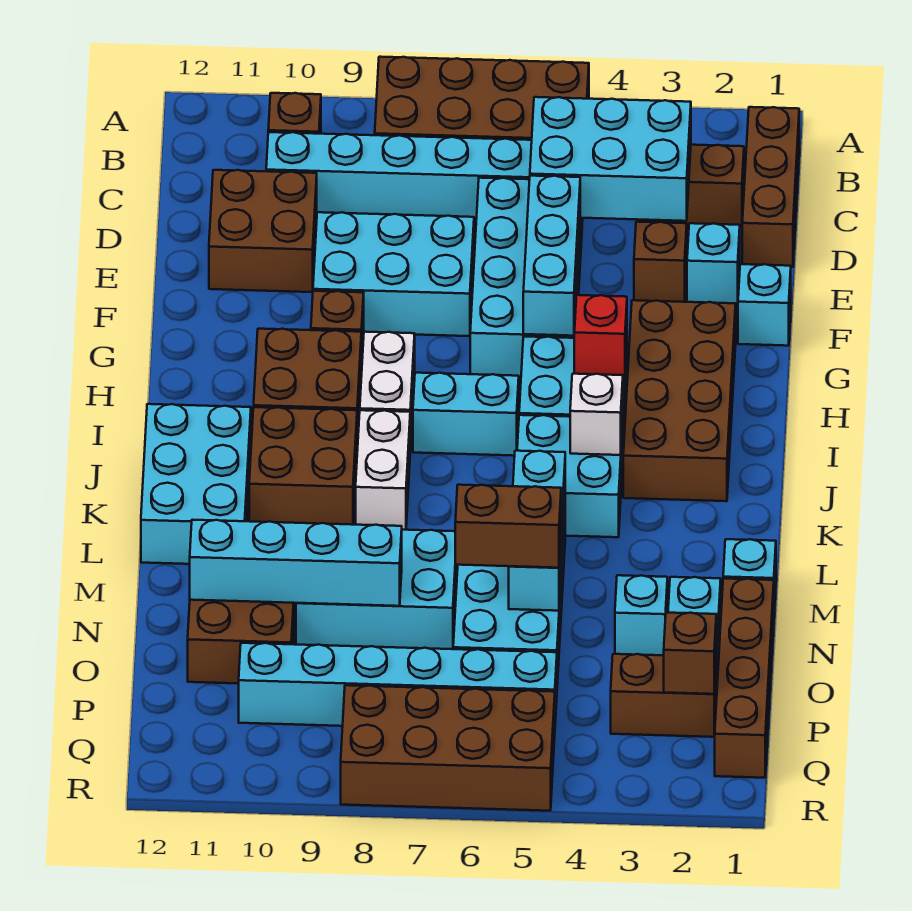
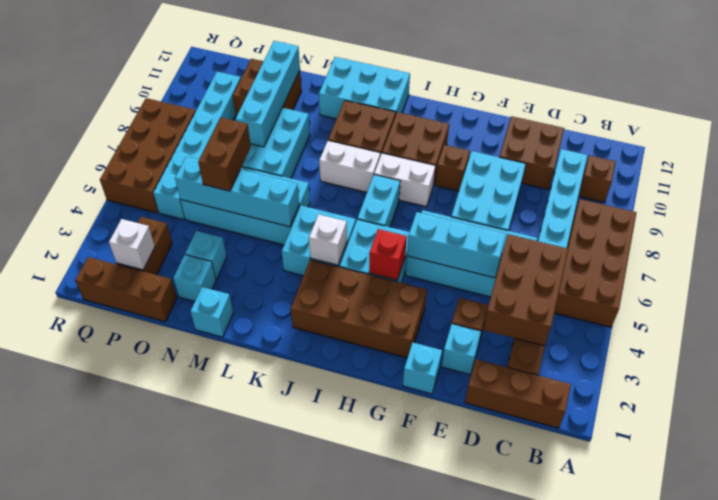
cyan brick C3:D5 level 2 -> brown brick C3:D5 level 2
cyan brick L5:N5 level 2 -> cyan brick L5:O5 level 2
brown brick N1:Q1 level 1 -> brown brick O1:Q1 level 1
brown brick P2 level 2 -> white brick P2 level 2

